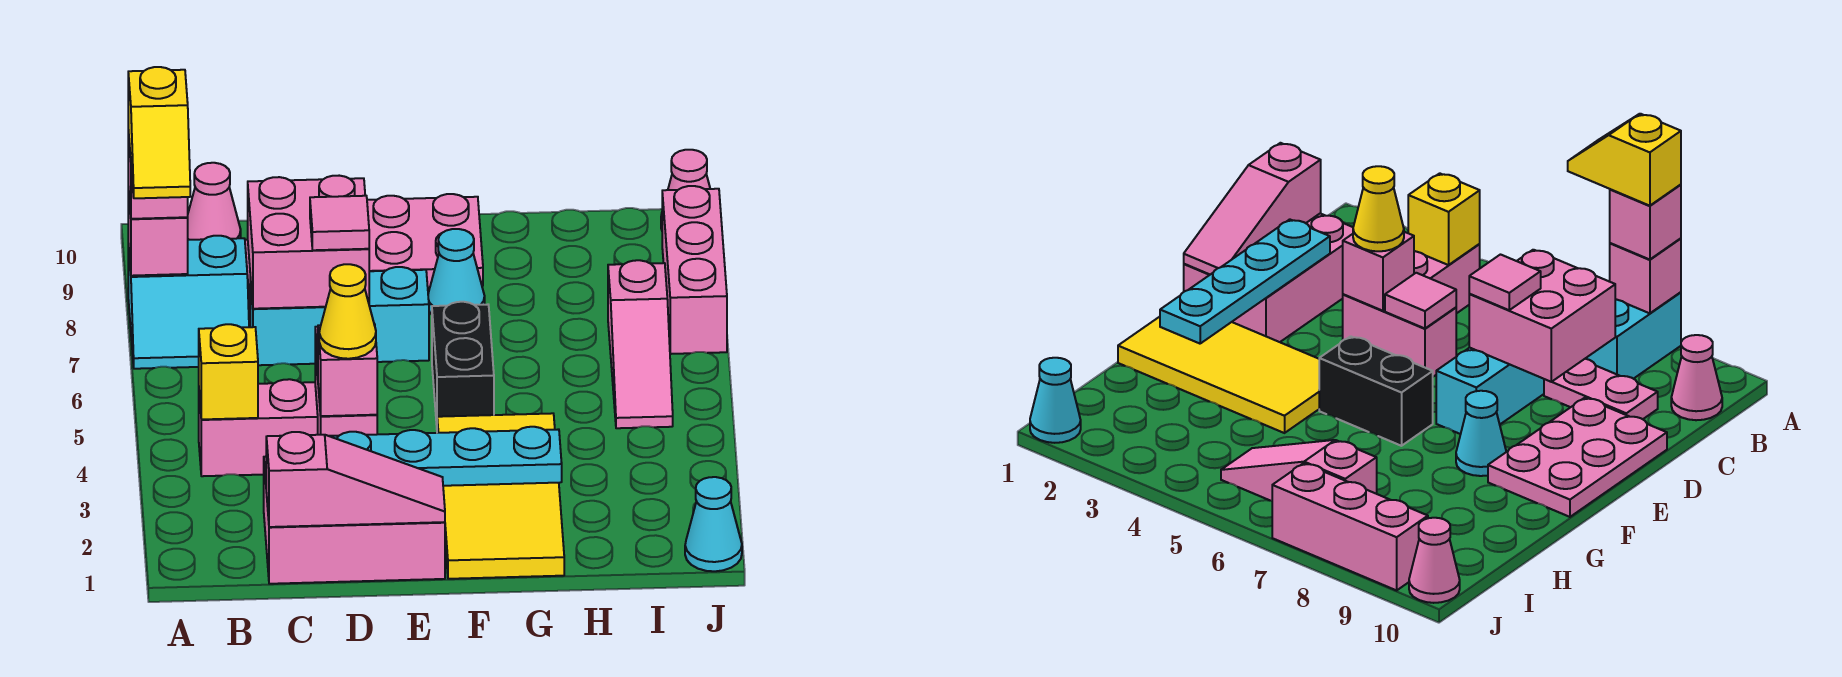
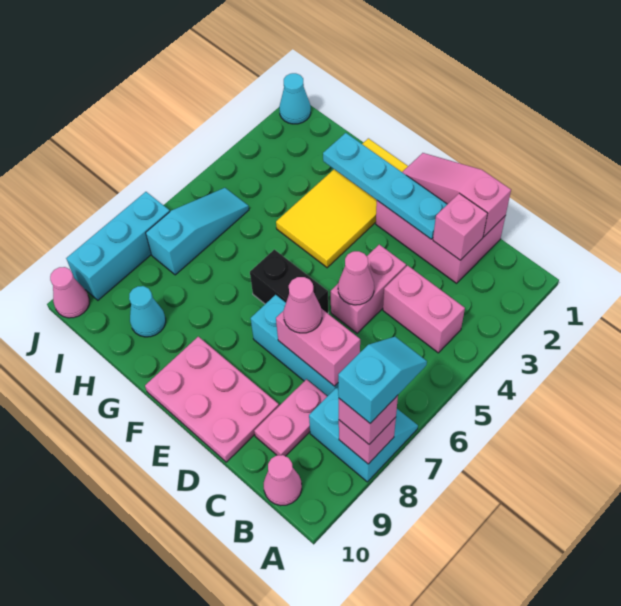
yellow slope A7:A8 level 4 top 8 -> cyan slope A7:A8 level 4 top 8
yellow brick B4 level 2 -> none
pink brick C7:D8 level 2 -> pink brick C7:D7 level 2
pink brick D4 level 2 -> pink brick C2 level 2
yellow cone D4 level 3 -> none
pink tile D5 level 2 -> pink cone D5 level 2
pink tile D7 level 3 -> pink cone D7 level 3
black brick F5:F6 level 1 -> black brick E6:F6 level 1
cyan cone F8 level 1 -> cyan cone H9 level 1
pink slope I5:I7 level 1 top 7 -> cyan slope I5:I7 level 1 top 7
pink brick J7:J9 level 1 -> cyan brick J7:J9 level 1

